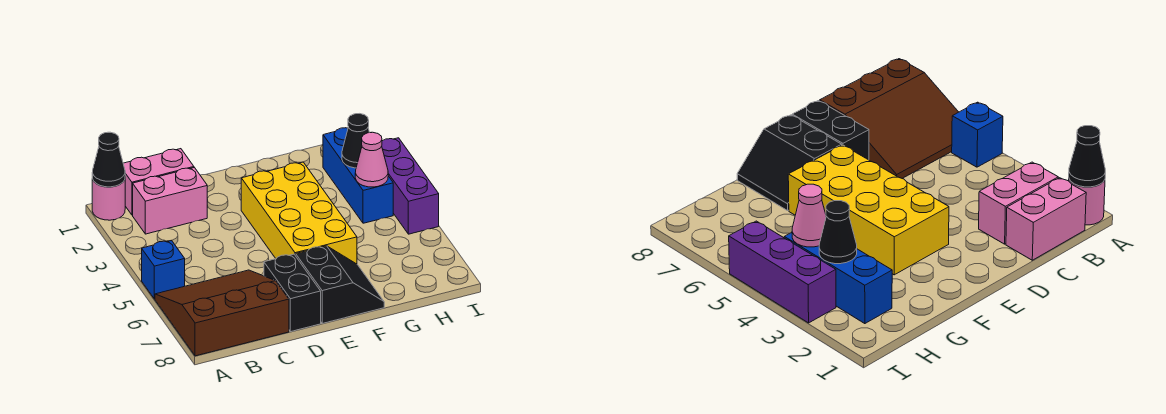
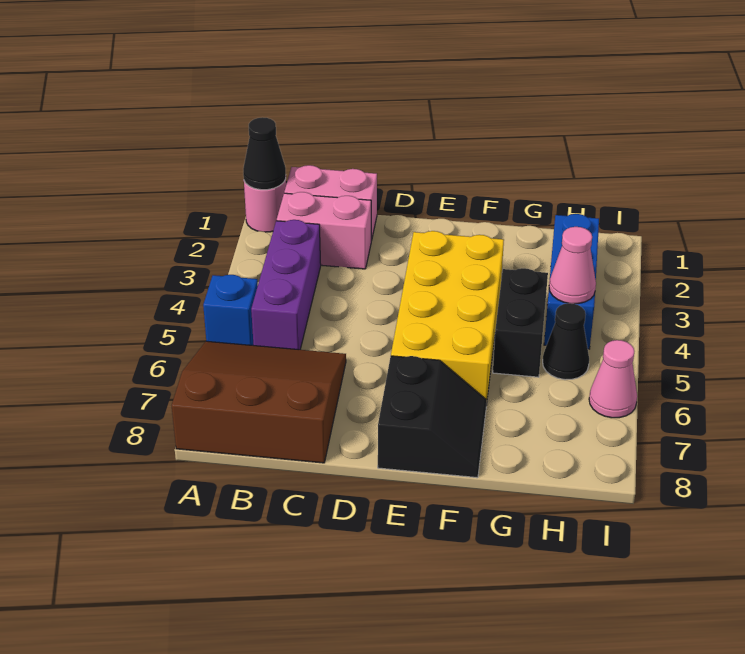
black brick D7:D8 level 1 -> black brick G4:G5 level 1
black cone H3 level 2 -> black cone H5 level 1
purple brick I3:I5 level 1 -> purple brick B3:B5 level 1
none -> pink cone I6 level 1

